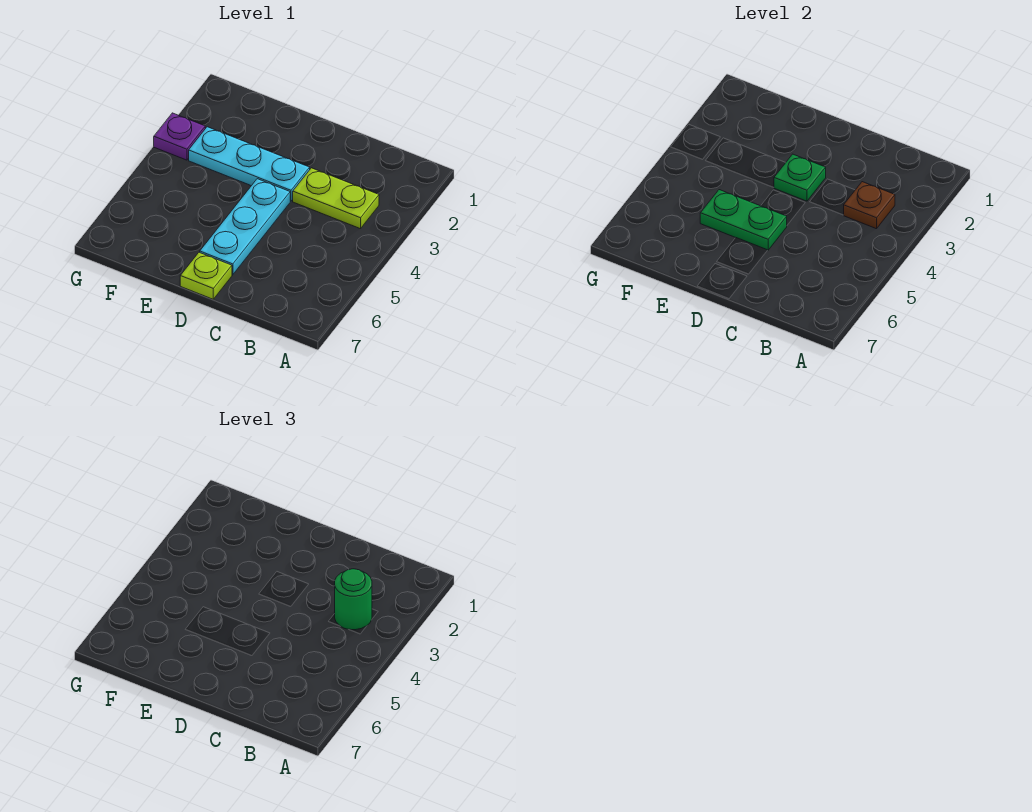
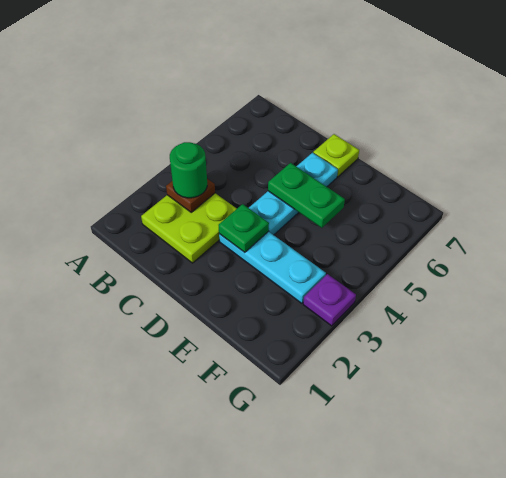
lime plate B3:C3 level 1 -> lime plate B2:C3 level 1

